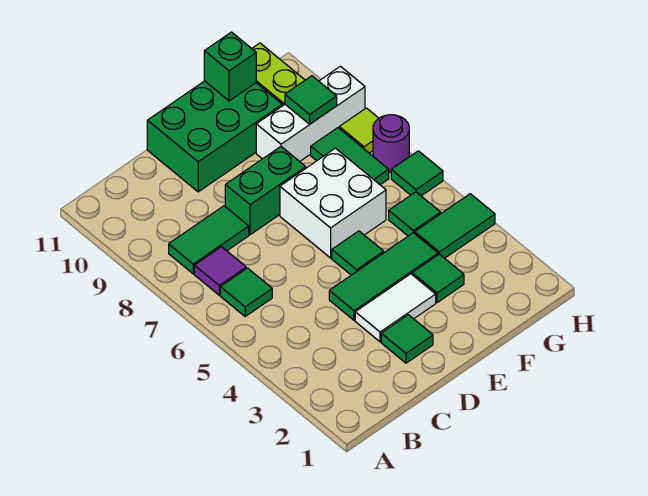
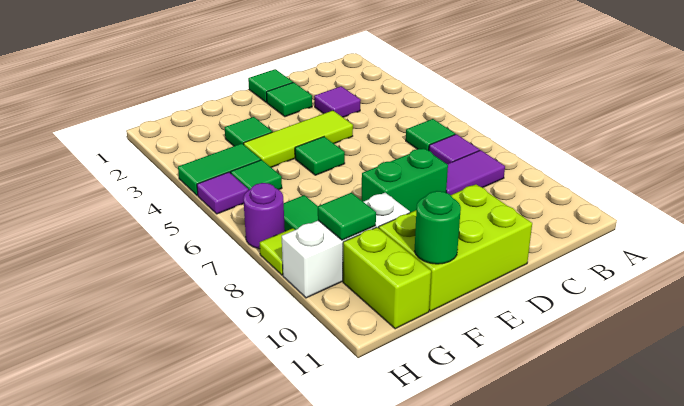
green tile B8:C8 level 1 -> purple tile B8:C8 level 1
none -> purple tile C3 level 1
white tile D3:E3 level 1 -> none
green tile D4:F4 level 1 -> lime tile D4:F4 level 1
green brick D10:F11 level 1 -> lime brick D10:F11 level 1
white brick E6:F7 level 1 -> none
green brick F11 level 2 -> green round brick F11 level 2
none -> purple tile H5 level 1
green tile H6 level 1 -> green tile D1 level 1

